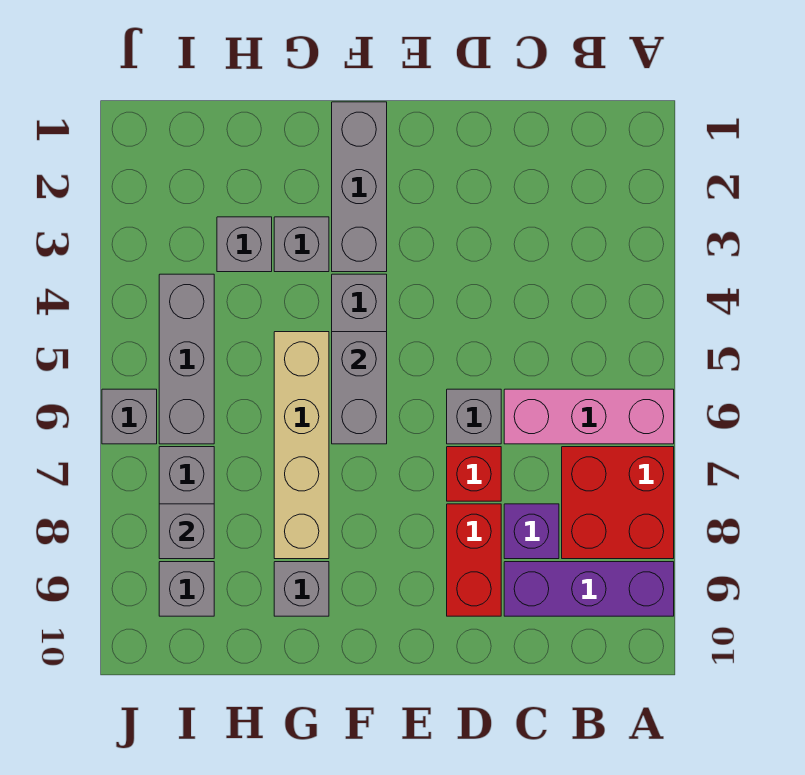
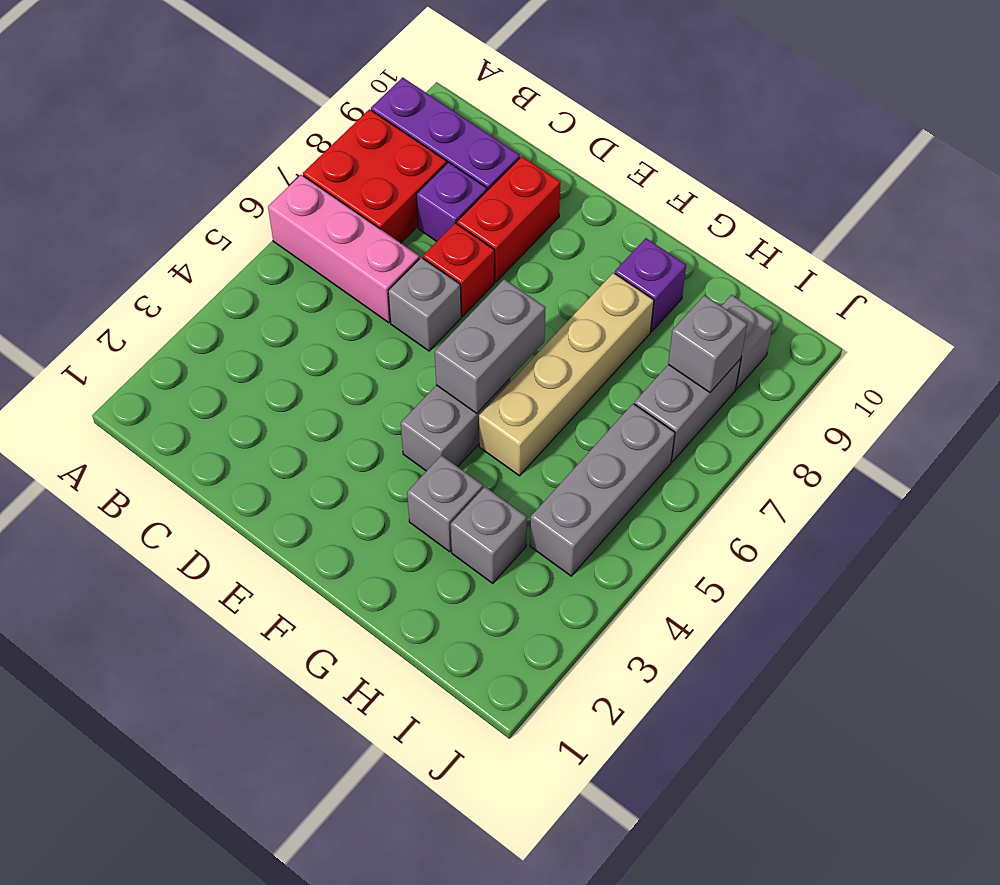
grey brick F1:F3 level 1 -> none
grey brick G9 level 1 -> purple brick G9 level 1
grey brick J6 level 1 -> none

